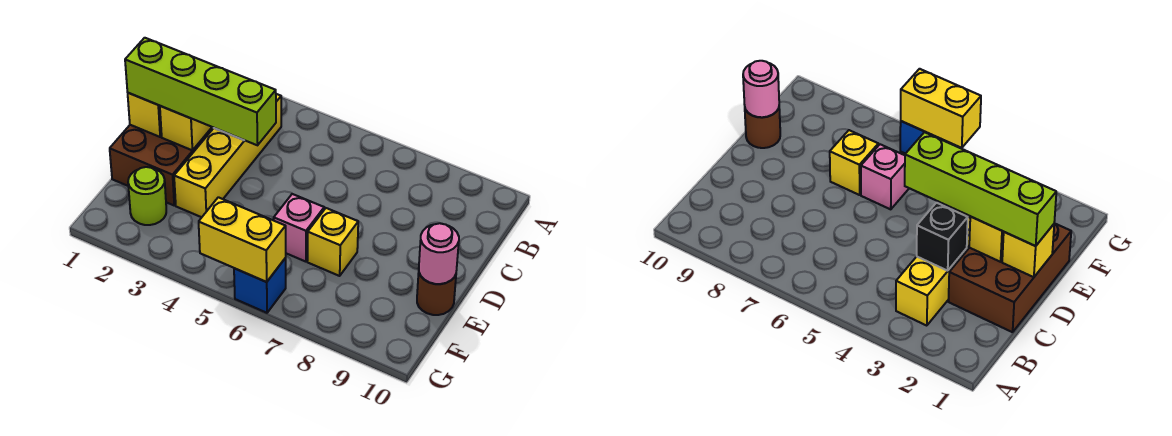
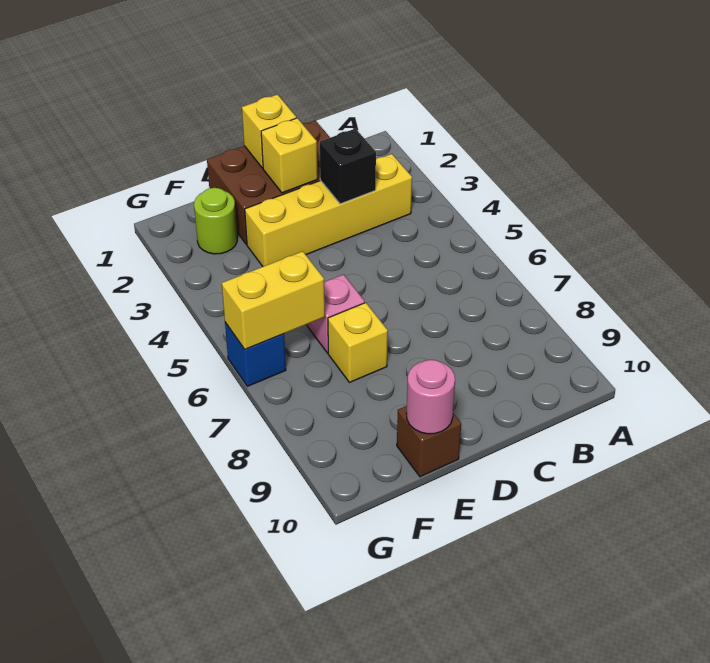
lime brick D1:D4 level 3 -> none
brown round brick E10 level 1 -> brown brick E10 level 1
yellow brick G5:G6 level 2 -> yellow brick F6:G6 level 2

